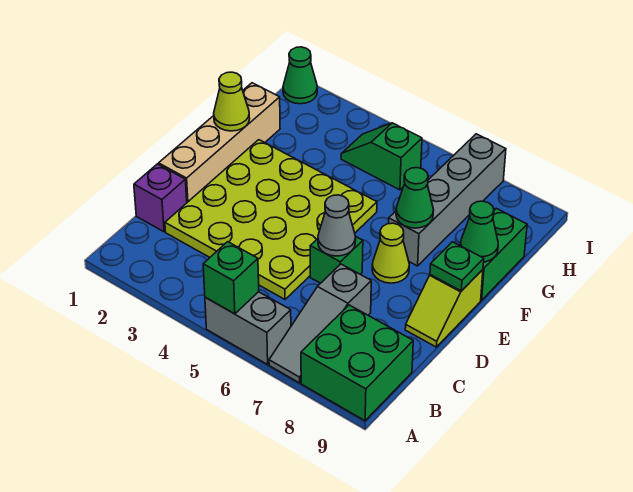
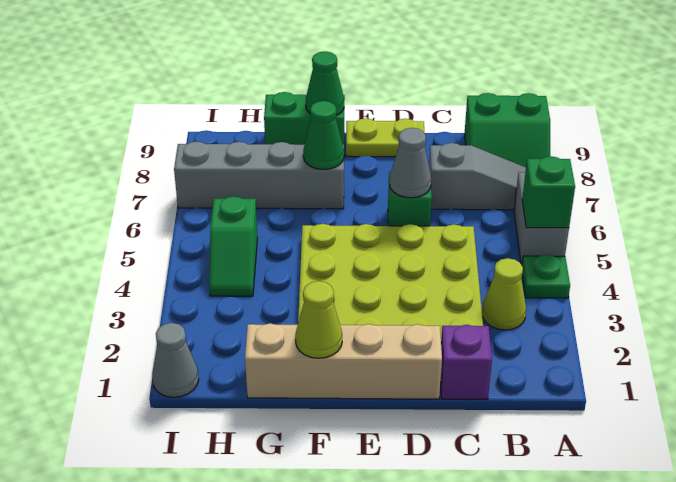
green brick A8:B9 level 1 -> green slope A8:B9 level 1 top 9
lime slope D9:E9 level 1 top E -> lime plate D9:E9 level 1
lime cone E7 level 1 -> lime cone B3 level 1
green plate E9 level 2 -> green plate A4 level 1
green cone I1 level 1 -> grey cone I1 level 1

